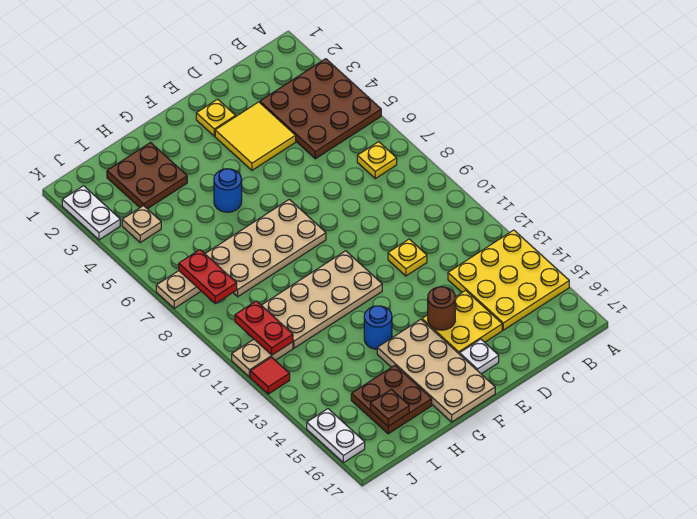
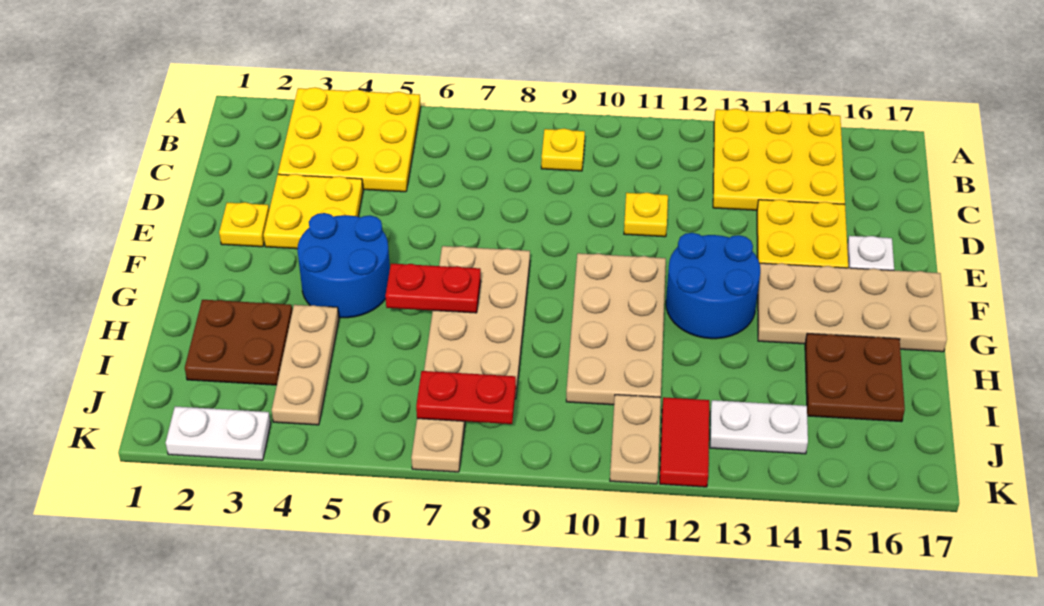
brown plate A3:C5 level 1 -> yellow plate A3:C5 level 1
yellow plate B7 level 1 -> yellow plate B9 level 1
yellow tile D3:E4 level 1 -> yellow plate D3:E4 level 1
brown round brick E14 level 2 -> none
blue round brick G5 level 1 -> blue round brick F4:G5 level 1
blue round brick G13 level 1 -> blue round brick F12:G13 level 1
brown plate I16 level 2 -> none
tan plate J4 level 1 -> tan plate H4:J4 level 1
red plate J10:J11 level 2 -> red plate G6:G7 level 2
red tile K12 level 1 -> red tile J12:K12 level 1
white plate K15:K16 level 1 -> white plate J13:J14 level 1

